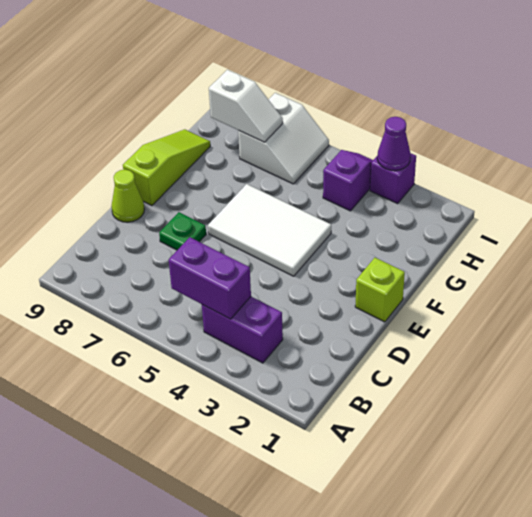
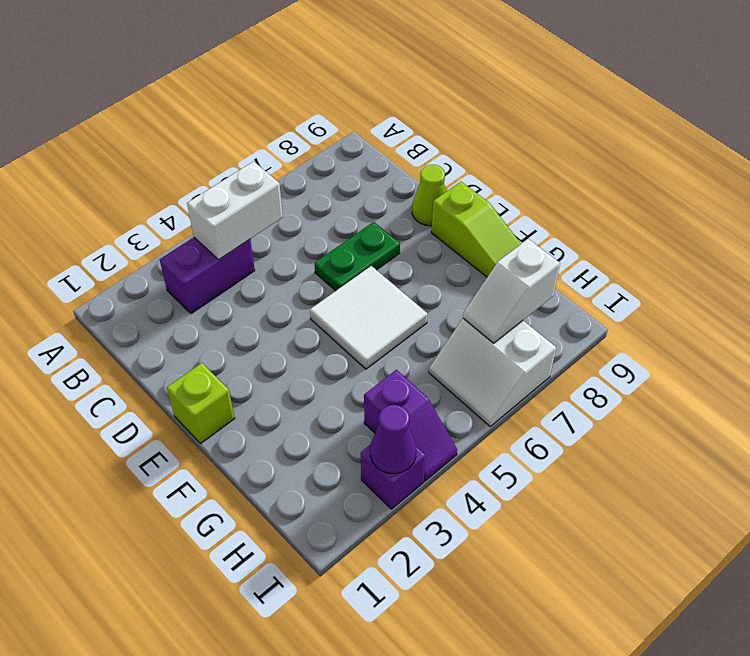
purple brick B4:B5 level 2 -> white brick B4:B5 level 2
green plate D7 level 1 -> green plate D6:D7 level 1
white tile E4:F6 level 1 -> white tile E5:F6 level 1

